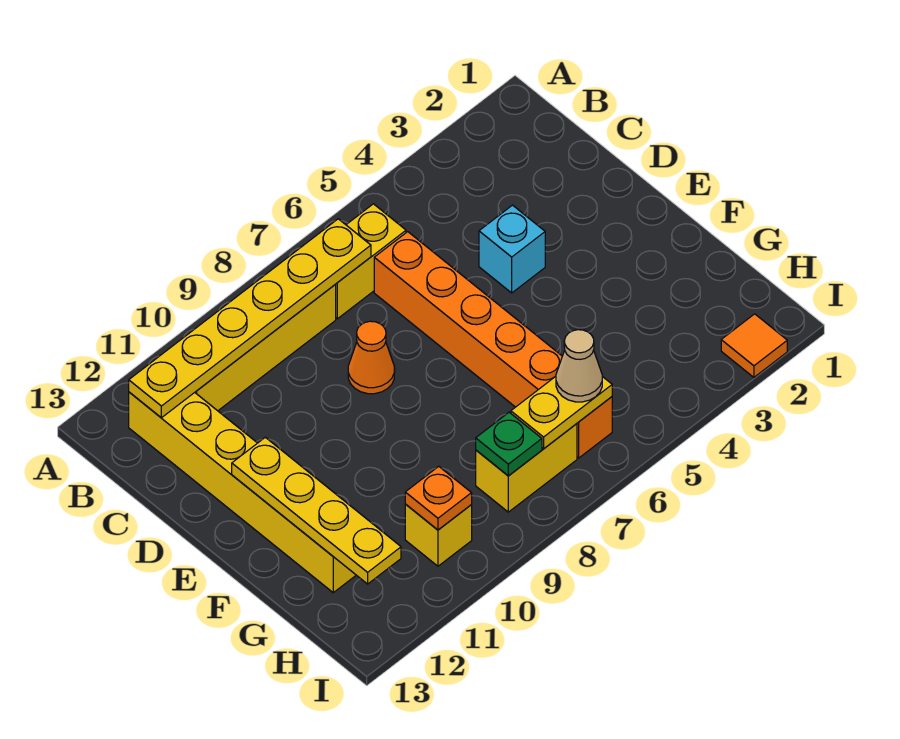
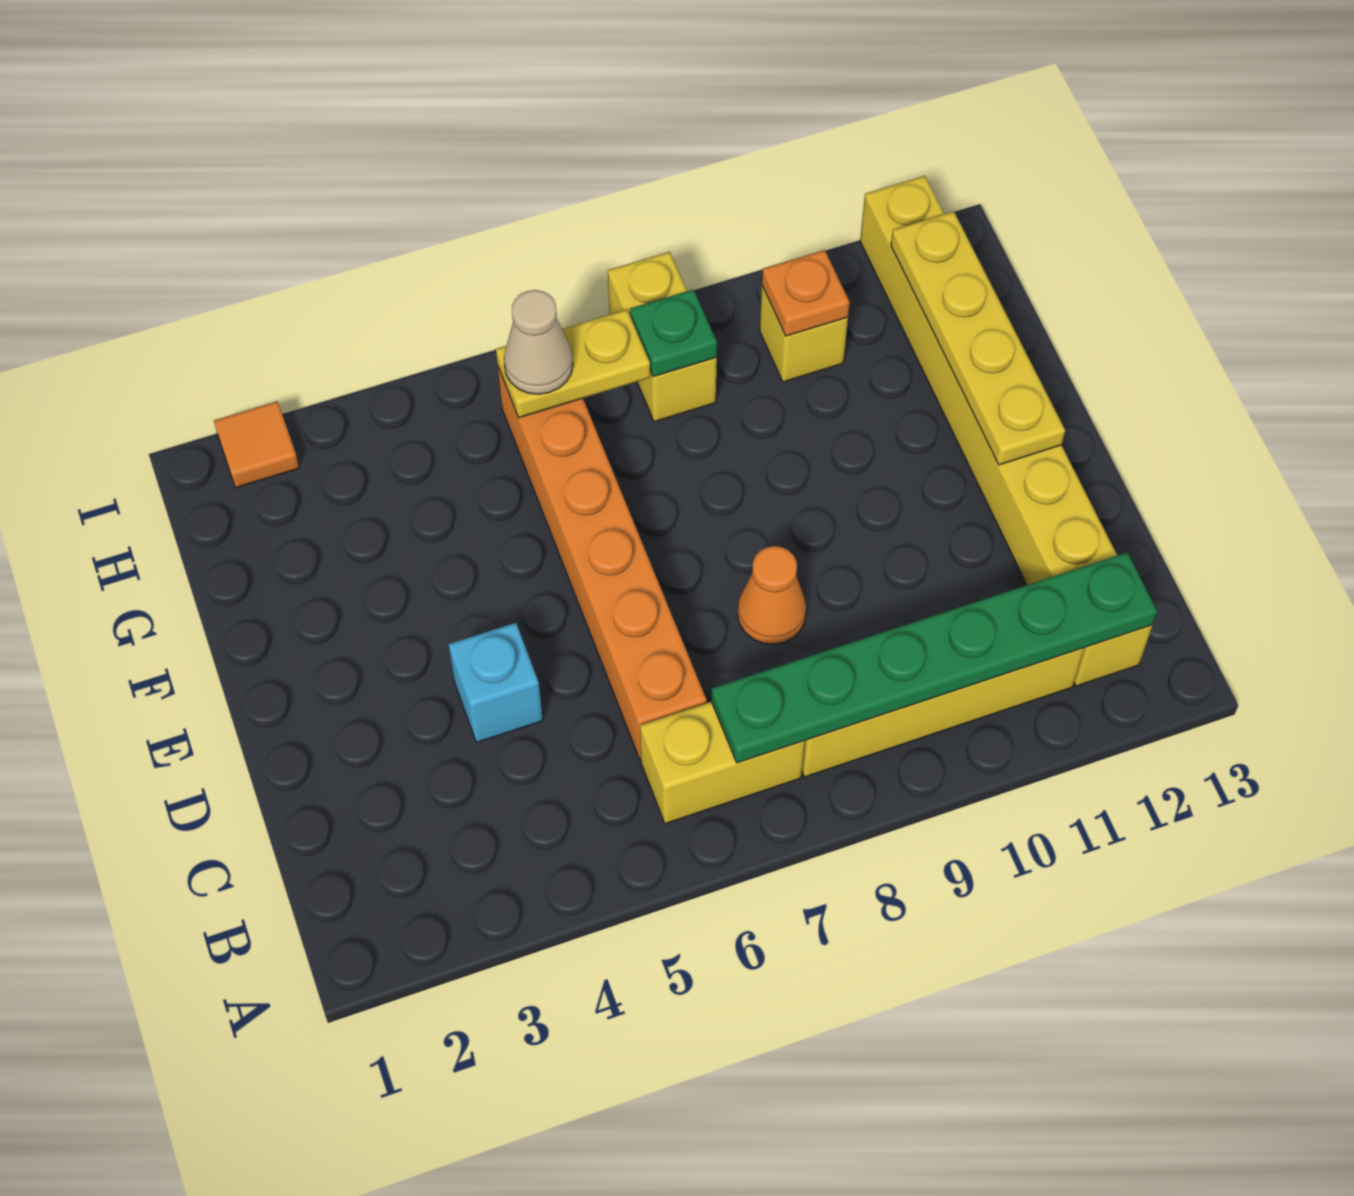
yellow plate B7:B12 level 2 -> green plate B7:B12 level 2
yellow brick B12:G12 level 1 -> yellow brick B12:I12 level 1
yellow brick H7:H8 level 1 -> yellow brick H8:I8 level 1

